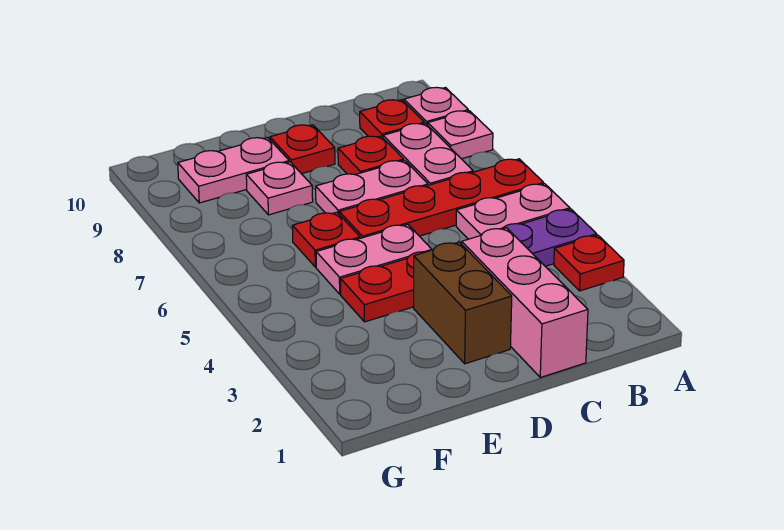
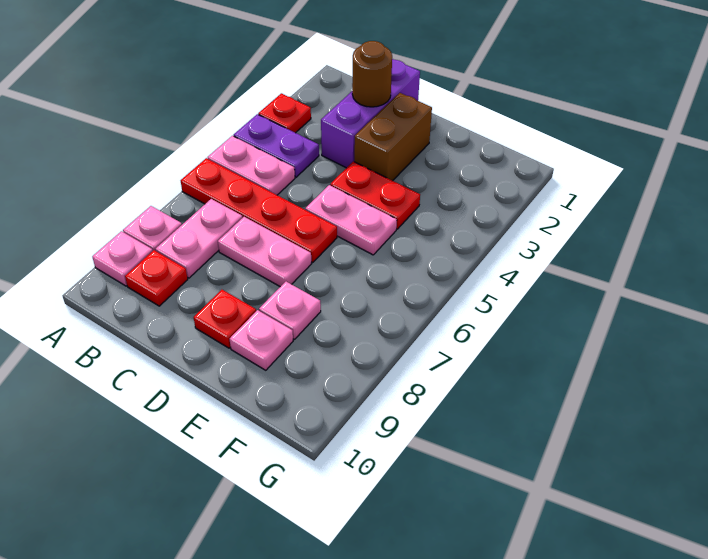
pink brick C1:C3 level 1 -> purple brick C1:C3 level 1
none -> brown round brick C2 level 2
red plate C8 level 1 -> none
red plate E6 level 1 -> none
pink plate E9:F9 level 1 -> pink plate E9 level 1

